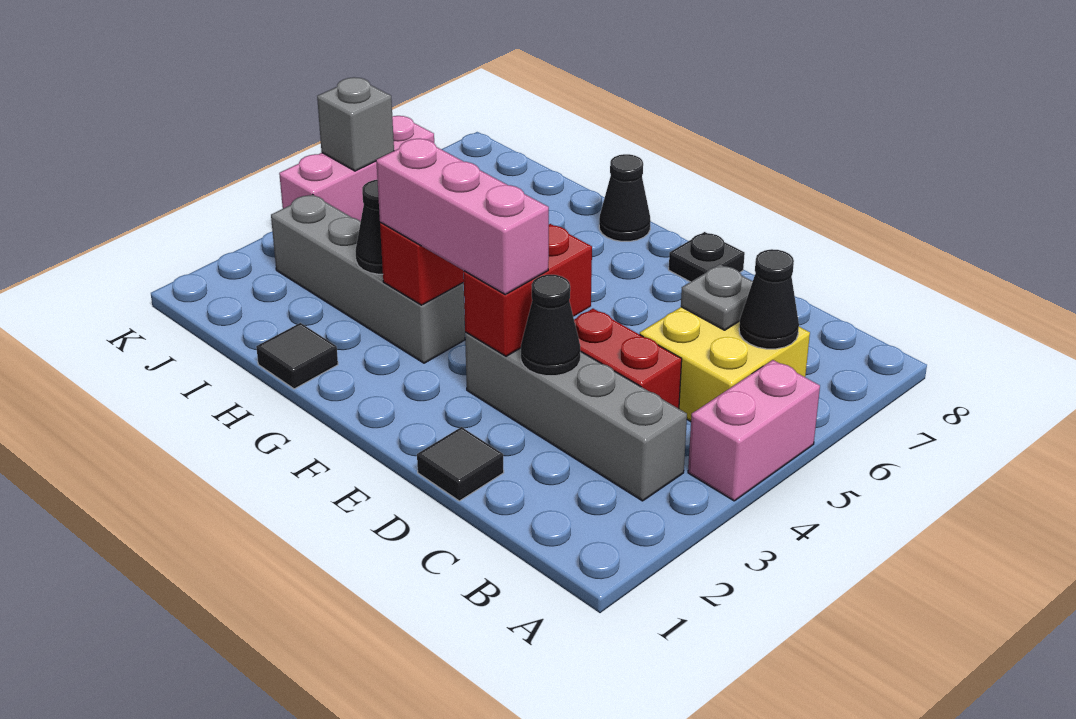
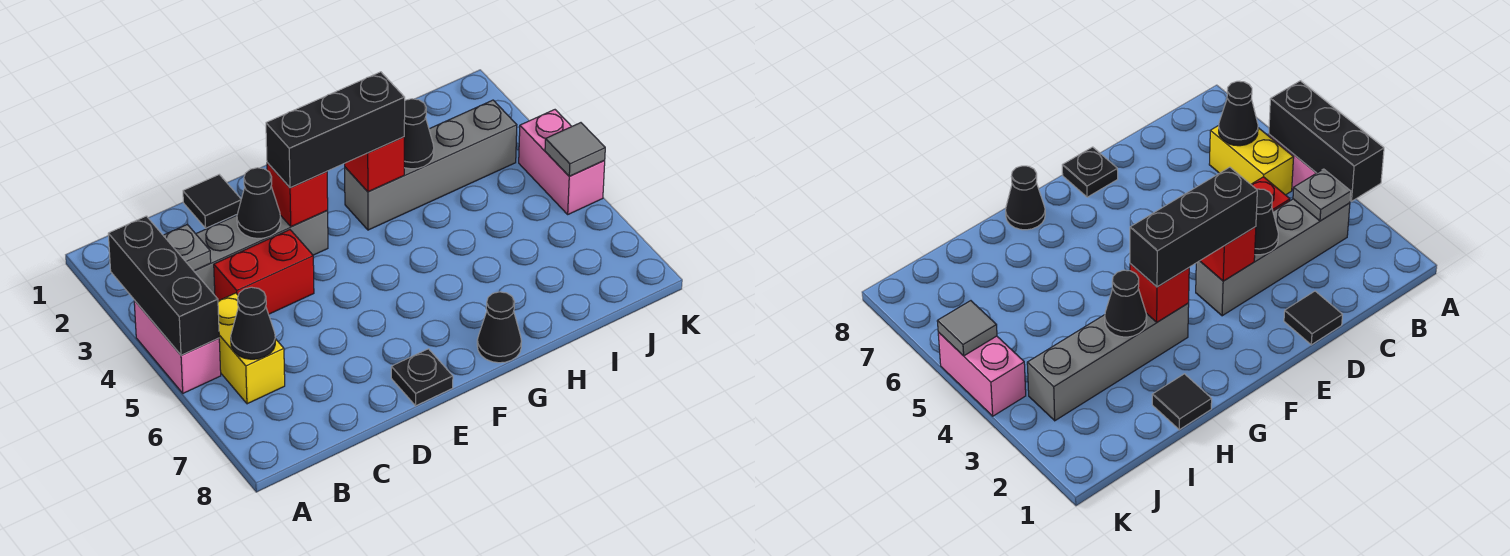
none -> black brick A3:A5 level 2
yellow brick B5:C6 level 1 -> yellow brick B5:B6 level 1
grey plate C6 level 2 -> grey plate B3 level 2
red brick E3:E4 level 2 -> red brick E3 level 2
pink brick E3:G3 level 3 -> black brick E3:G3 level 3
pink brick K4:K6 level 1 -> pink brick K4:K5 level 1
grey brick K5 level 2 -> grey tile K5 level 2

